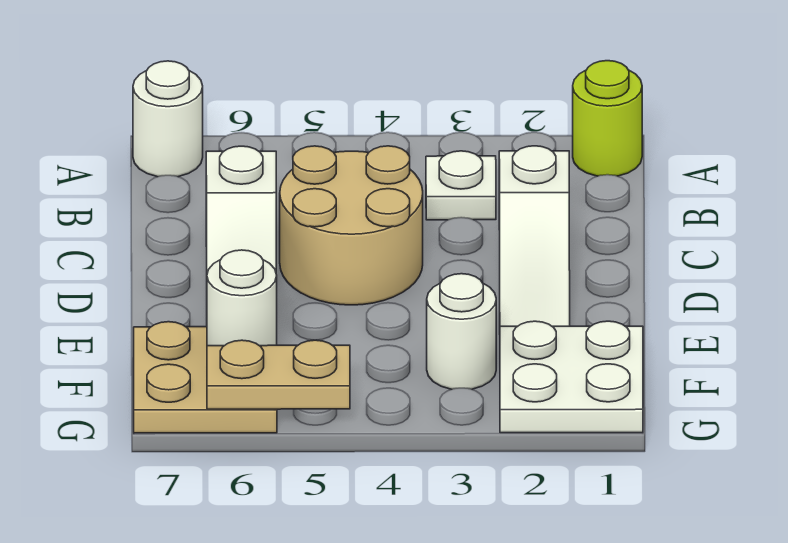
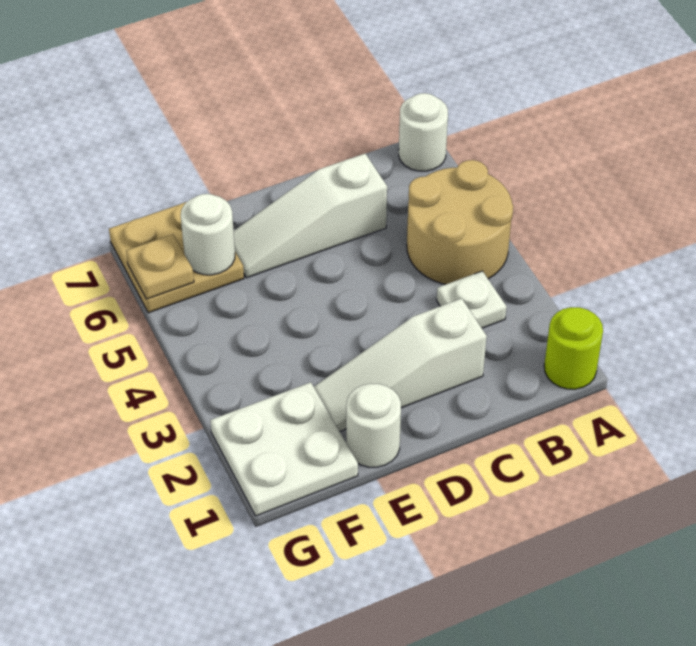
tan round brick C4:D5 level 1 -> tan round brick A4:B5 level 1
white round brick F3 level 1 -> white round brick E1 level 1
tan plate G5:G6 level 2 -> tan plate G6 level 2

